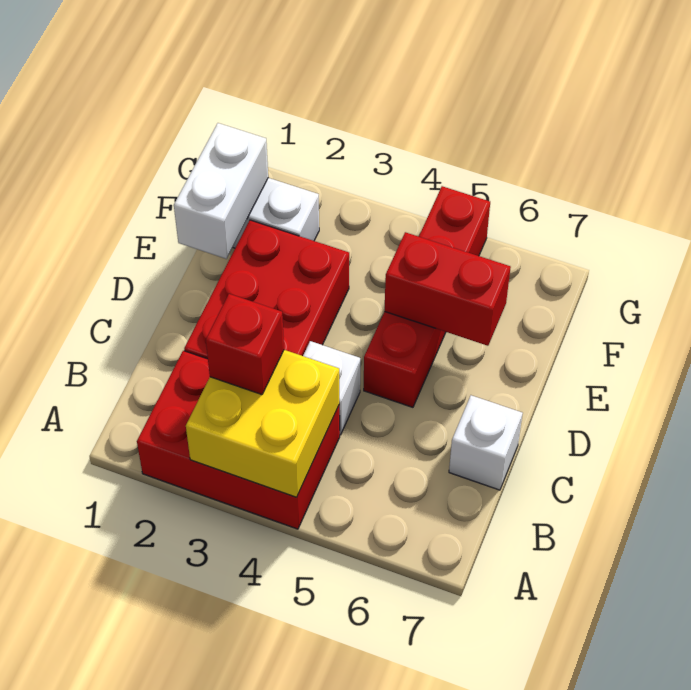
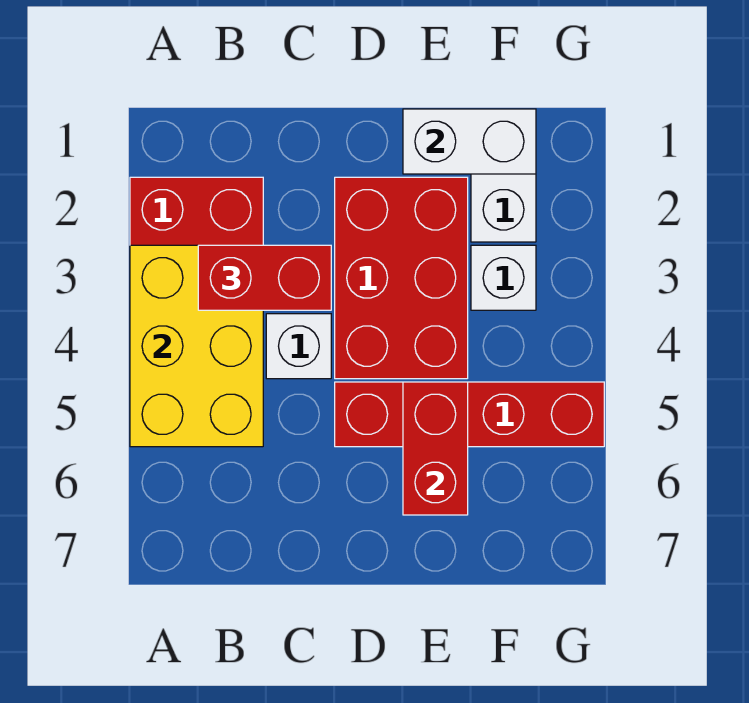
yellow brick A3:B4 level 2 -> yellow brick A3:B5 level 2
red brick B3 level 3 -> red brick B3:C3 level 3
red brick C2:E3 level 1 -> red brick D2:E4 level 1
white brick C7 level 1 -> white brick F3 level 1

